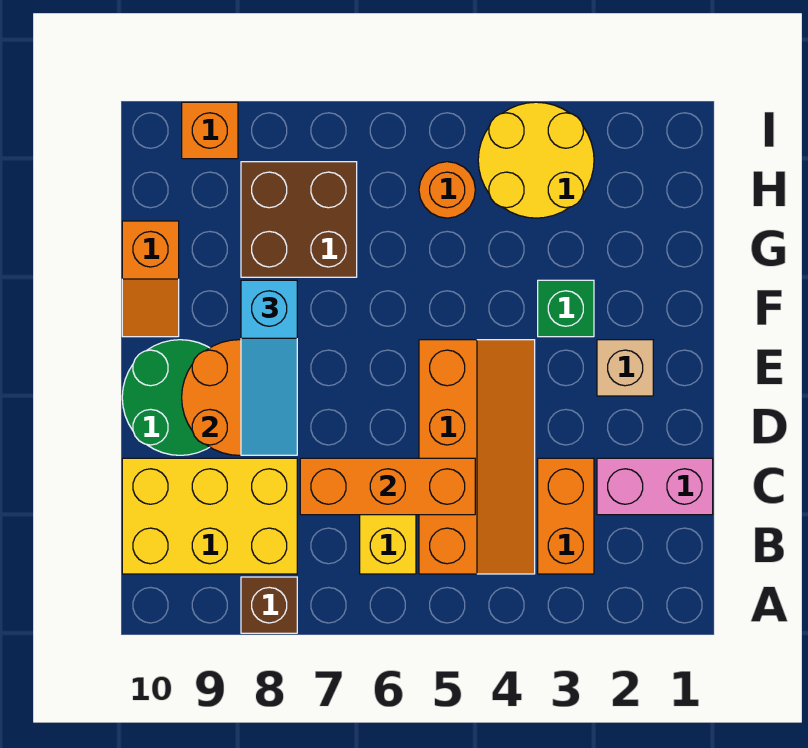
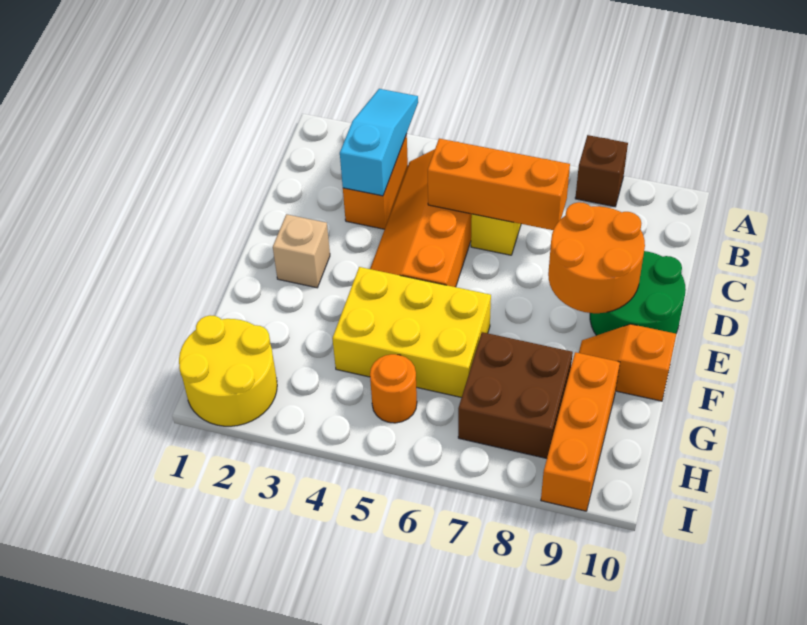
yellow brick B8:C10 level 1 -> yellow brick F4:G6 level 1
pink brick C1:C2 level 1 -> none
cyan slope D8:F8 level 3 top F -> cyan slope A3:C3 level 2 top C
green brick F3 level 1 -> none
orange slope F10:G10 level 1 top G -> orange slope F9:F10 level 1 top 10
yellow round brick H3:I4 level 1 -> yellow round brick H1:I2 level 1
orange brick I9 level 1 -> orange brick G9:I9 level 1

